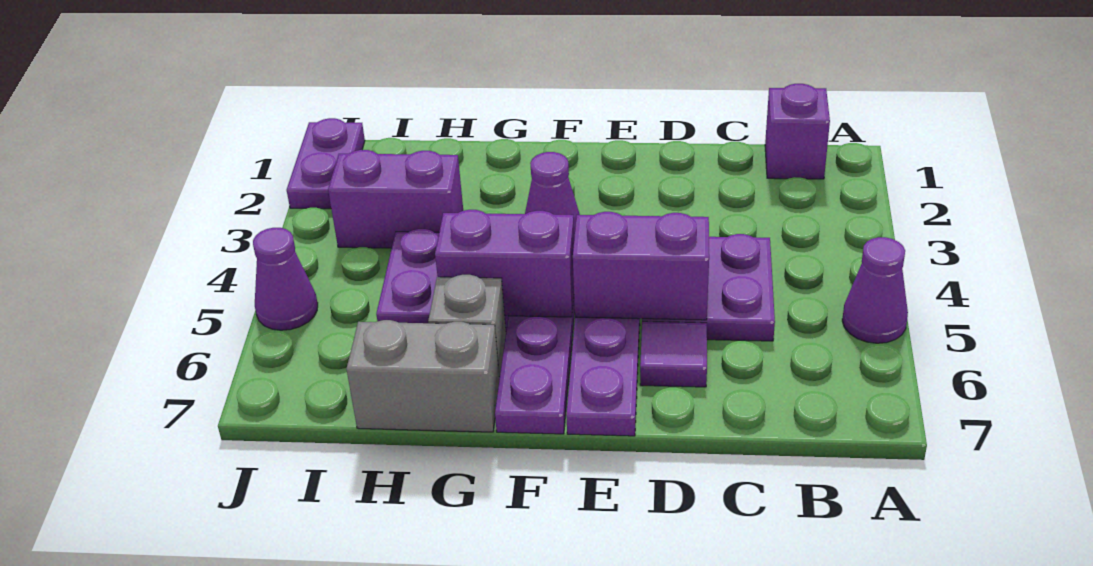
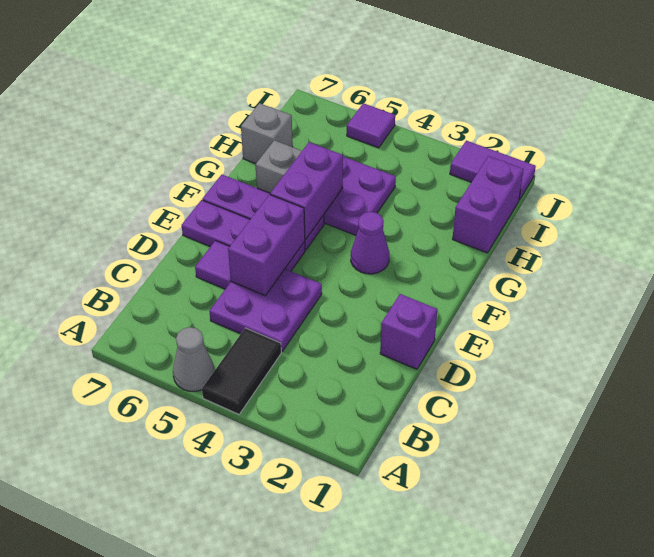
none -> black tile A4:B4 level 1
purple cone A5 level 1 -> grey cone A5 level 1
purple brick B1 level 1 -> purple brick D1 level 1
grey brick G7:H7 level 1 -> grey brick H7 level 1
purple brick H3:I3 level 1 -> purple brick H1:I1 level 1
purple plate J1:J2 level 1 -> purple tile J1:J2 level 1
purple cone J5 level 1 -> purple tile J5 level 1

